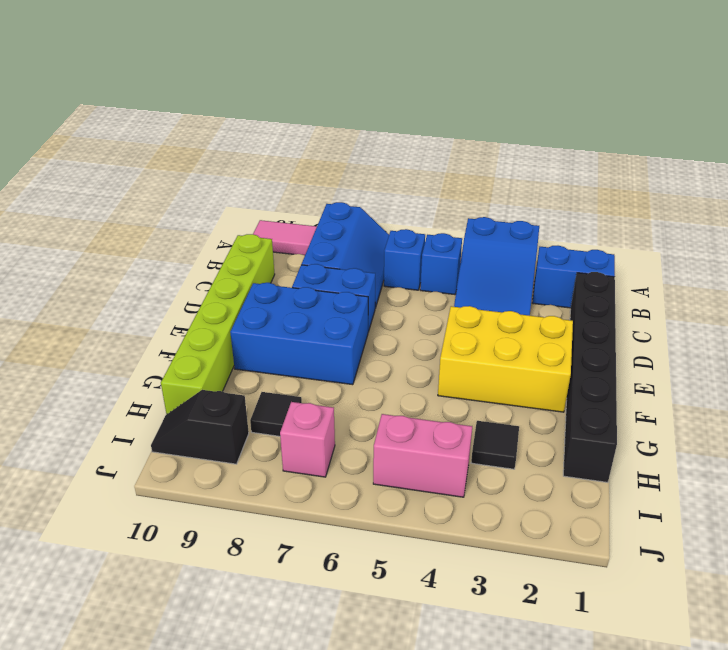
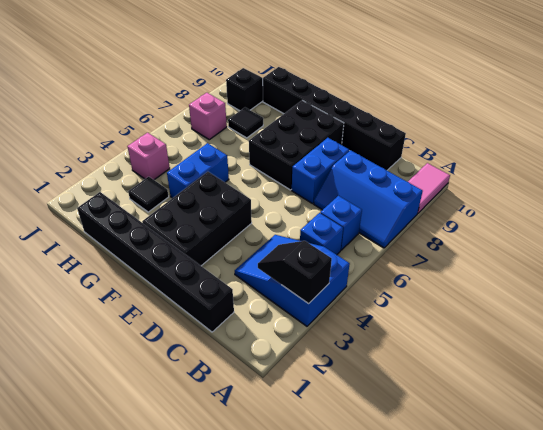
none -> black slope A3:B3 level 2 top A
blue brick B1:B2 level 1 -> blue brick G4:G5 level 1
lime brick C10:H10 level 1 -> black brick C10:H10 level 1
yellow brick E2:F4 level 1 -> black brick E2:F4 level 1
blue brick E7:F9 level 1 -> black brick E7:F9 level 1
pink brick I4:I5 level 1 -> pink brick I4 level 1

